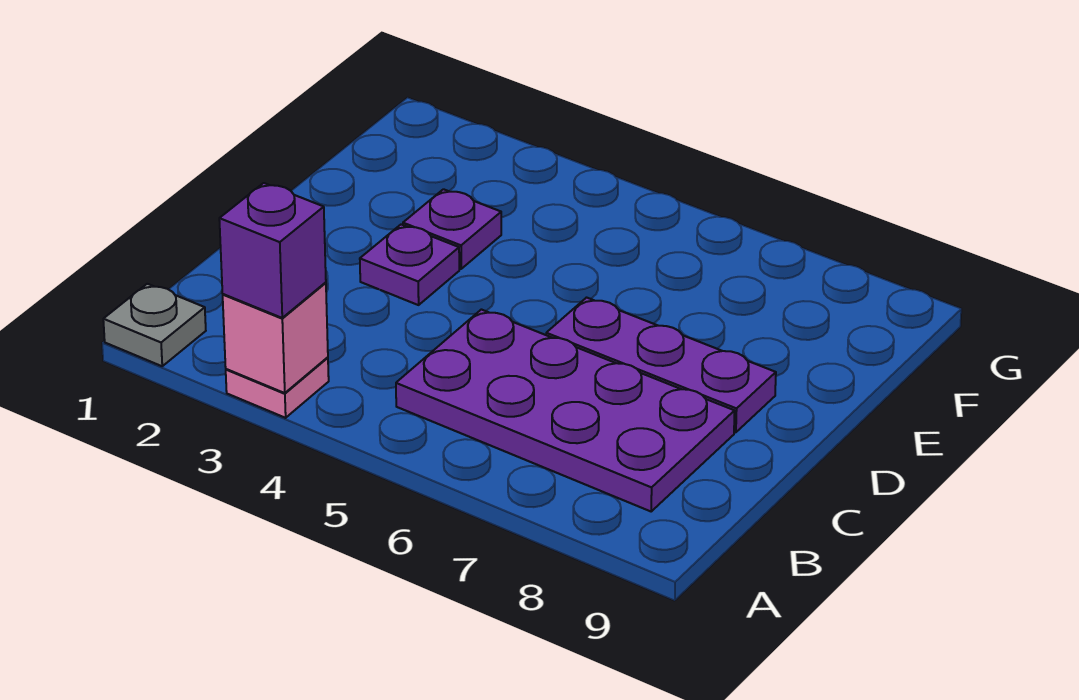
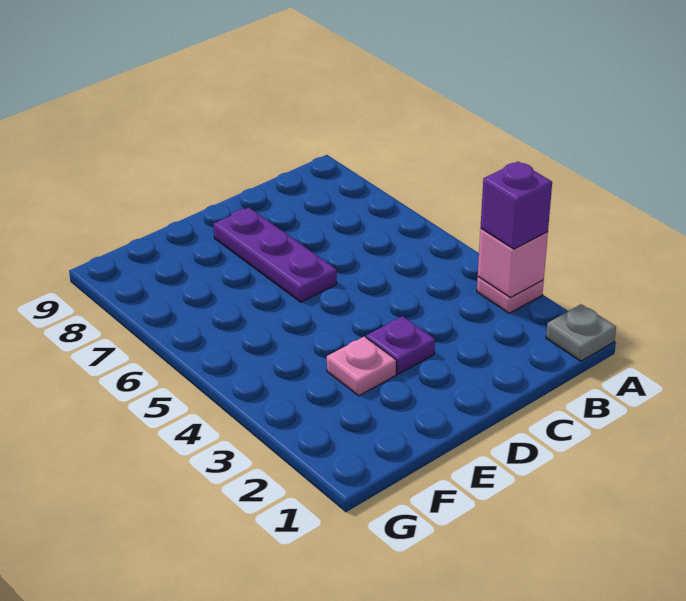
purple plate B5:C8 level 1 -> none
purple plate E3 level 1 -> pink plate E3 level 1

